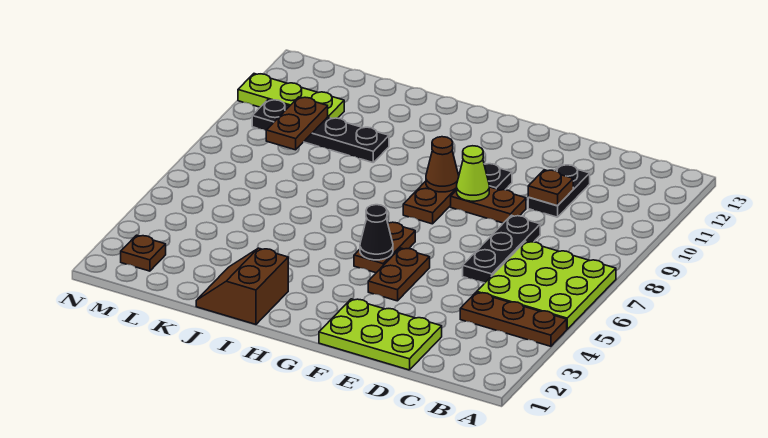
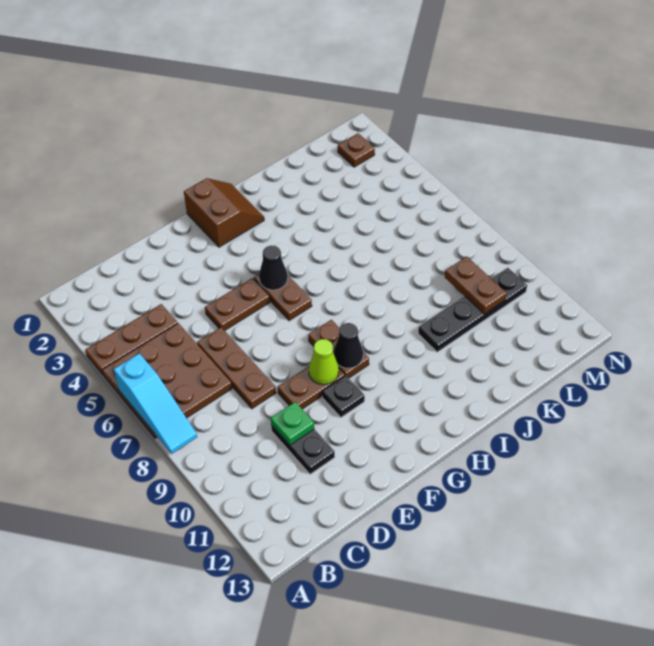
lime plate A5:C7 level 1 -> brown plate A5:C7 level 1
none -> cyan slope A6:A8 level 2 top 6
lime plate D1:F2 level 1 -> none
black plate D6:D8 level 1 -> brown plate D6:D8 level 1
brown plate D10 level 2 -> green plate D10 level 2
brown plate F4:F5 level 1 -> brown plate E5:F5 level 1
brown cone G9 level 2 -> black cone G9 level 2
brown slope I1:J2 level 1 top I -> brown slope G1:H2 level 1 top G
lime plate L11:N11 level 1 -> none

